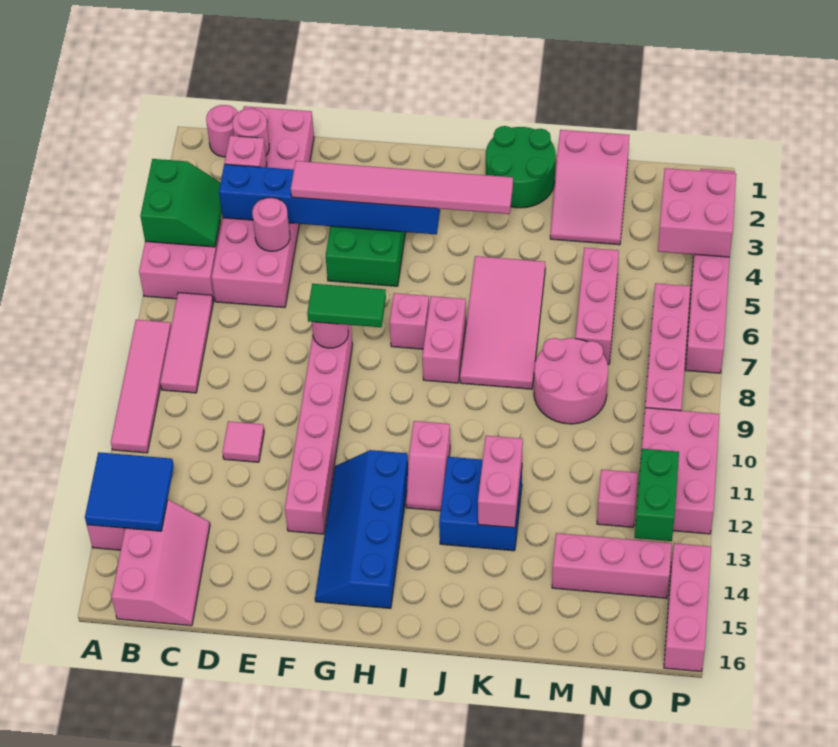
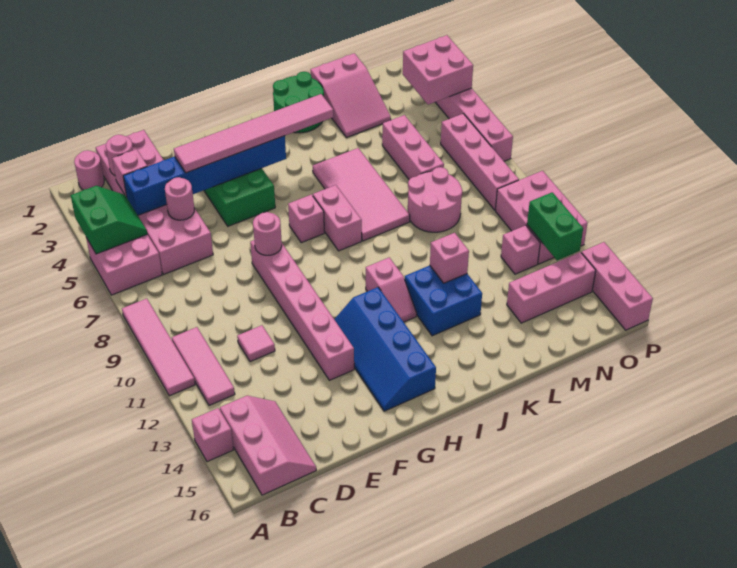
blue tile A13:B14 level 2 -> none
pink tile B7:B9 level 1 -> pink tile B10:B12 level 1
green tile F8:G8 level 3 -> none
pink brick K12:K13 level 2 -> pink brick K12 level 2

